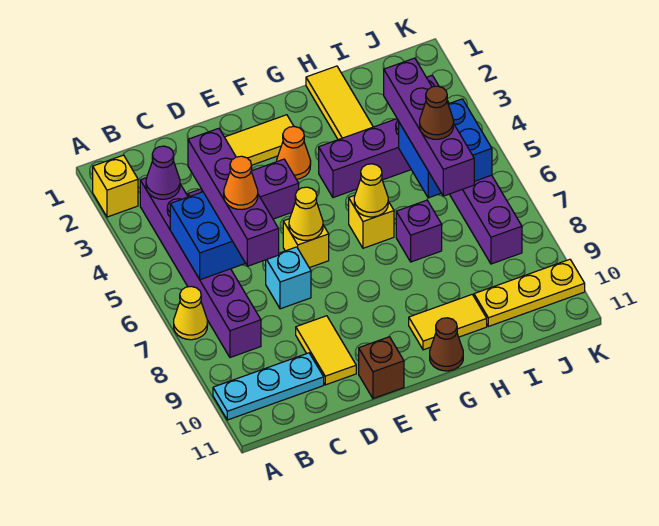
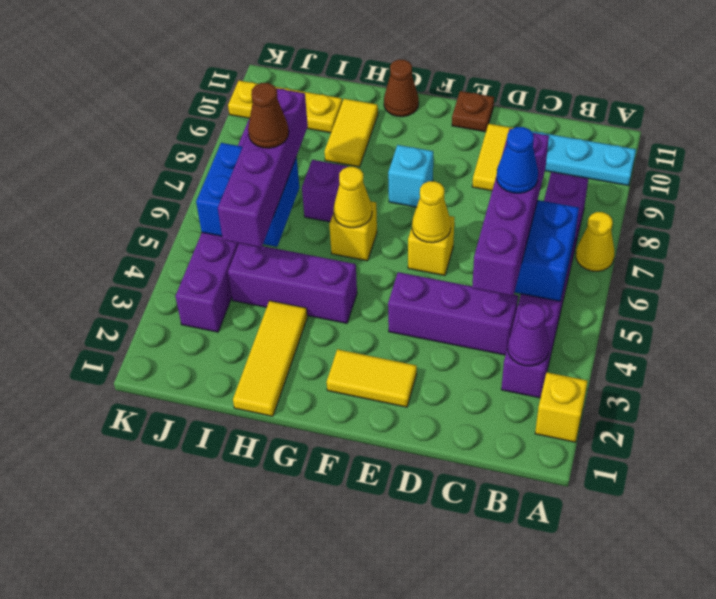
orange cone C6 level 4 -> blue cone C6 level 4
cyan brick D7 level 1 -> cyan brick F8 level 1
brown brick E11 level 1 -> brown plate E11 level 1
orange cone F3 level 1 -> none
yellow tile G10:H10 level 1 -> yellow tile H9:H10 level 1

